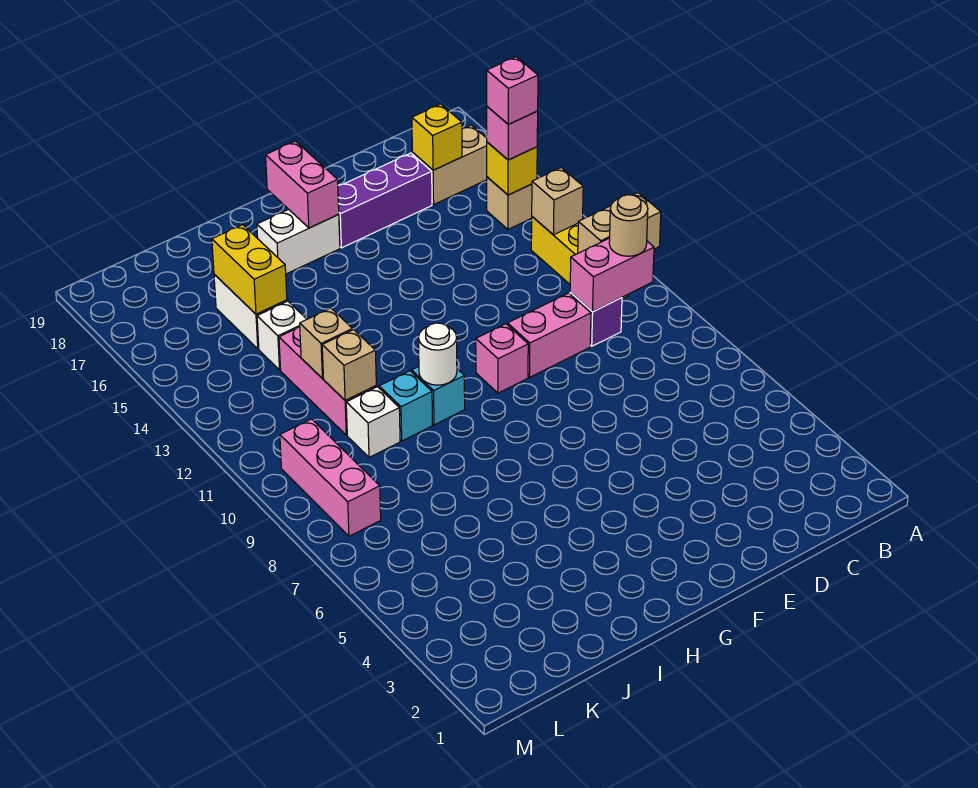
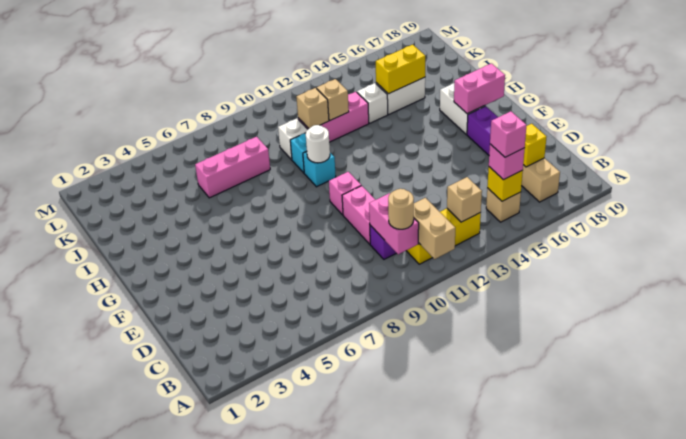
pink brick L8:L10 level 1 -> pink brick J6:J8 level 1

